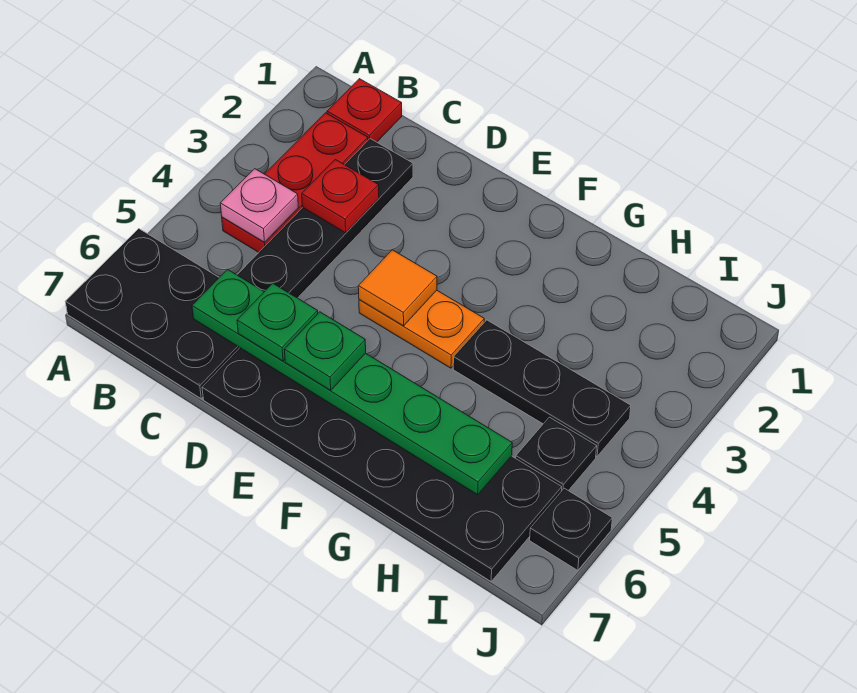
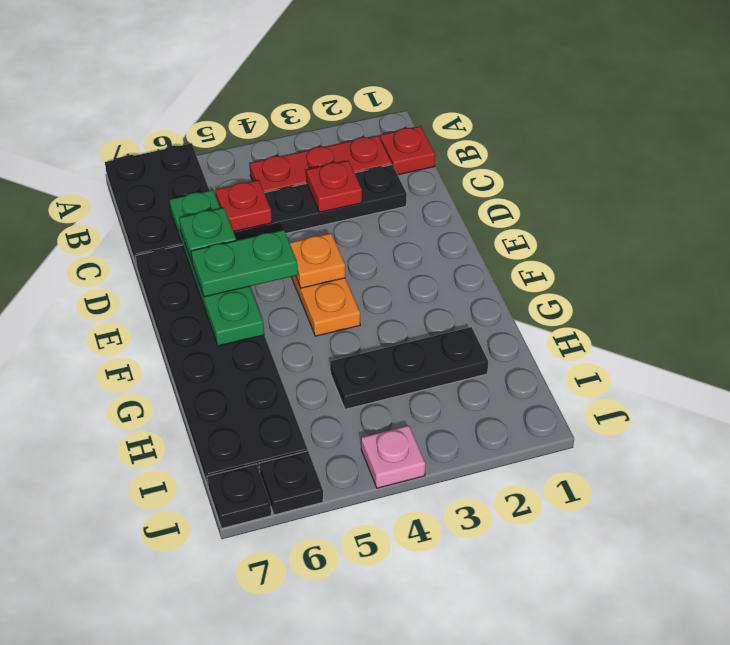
pink plate B4 level 2 -> pink plate J4 level 1
none -> red plate C5 level 2
green plate C6:H6 level 2 -> green plate C6:F6 level 2
orange tile E4 level 2 -> orange plate E4 level 2
green plate E6 level 3 -> green plate E5:E6 level 3
black plate G4:I4 level 1 -> black plate H2:H4 level 1
black plate I5 level 1 -> black plate J7 level 1

